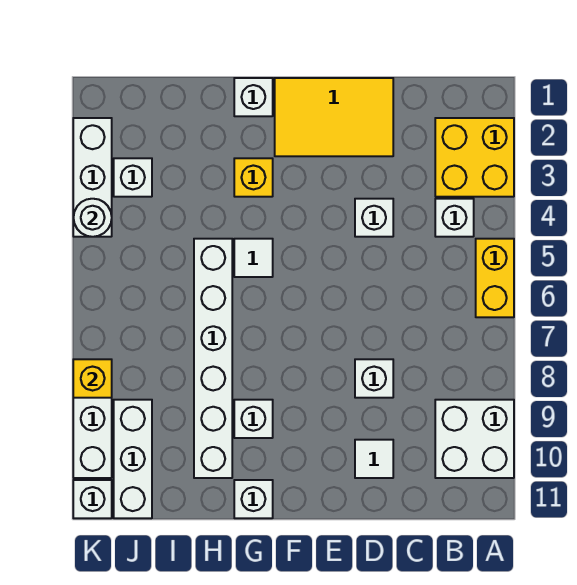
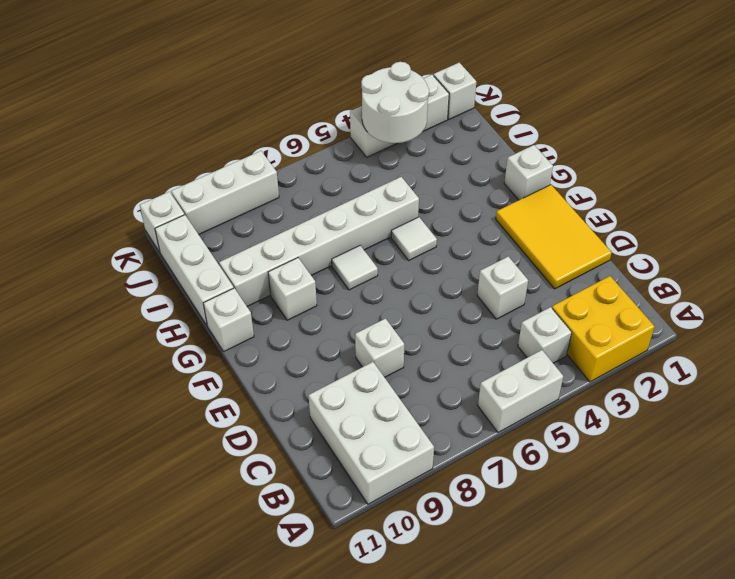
yellow brick A5:A6 level 1 -> white brick A5:A6 level 1
white brick A9:B10 level 1 -> white brick A9:C10 level 1
white tile D10 level 1 -> white tile G7 level 1
yellow brick G3 level 1 -> none
white brick J3 level 1 -> white brick K1 level 1
white brick J9:J11 level 1 -> white brick H11:J11 level 1
white round brick K4 level 2 -> white round brick J3:K4 level 2
yellow brick K8 level 2 -> none

